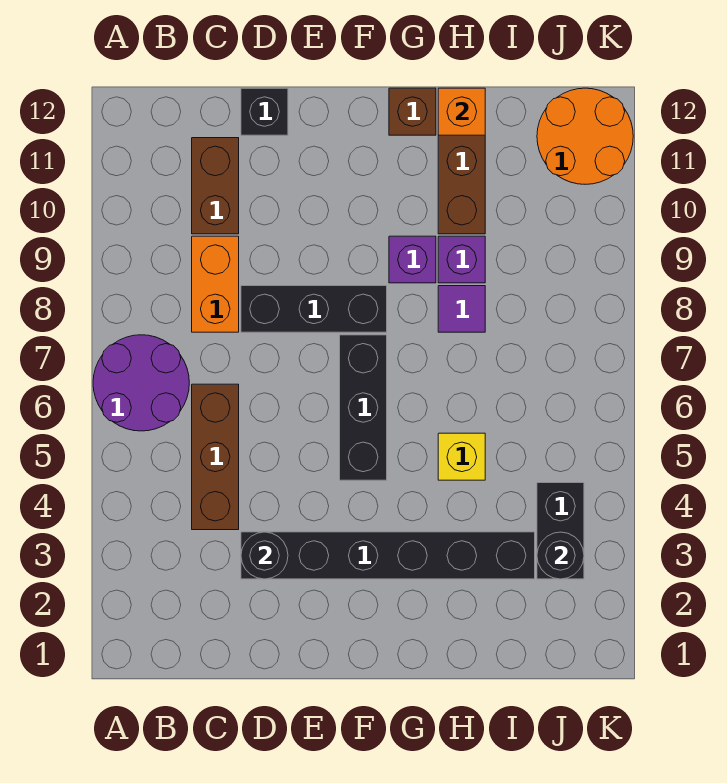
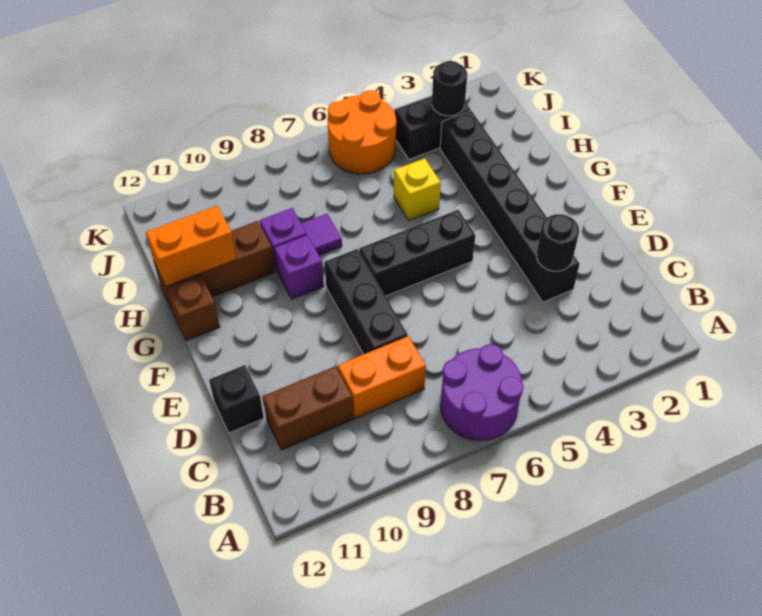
brown brick C4:C6 level 1 -> none
orange brick H12 level 2 -> orange brick H11:H12 level 2
orange round brick J11:K12 level 1 -> orange round brick J5:K6 level 1

